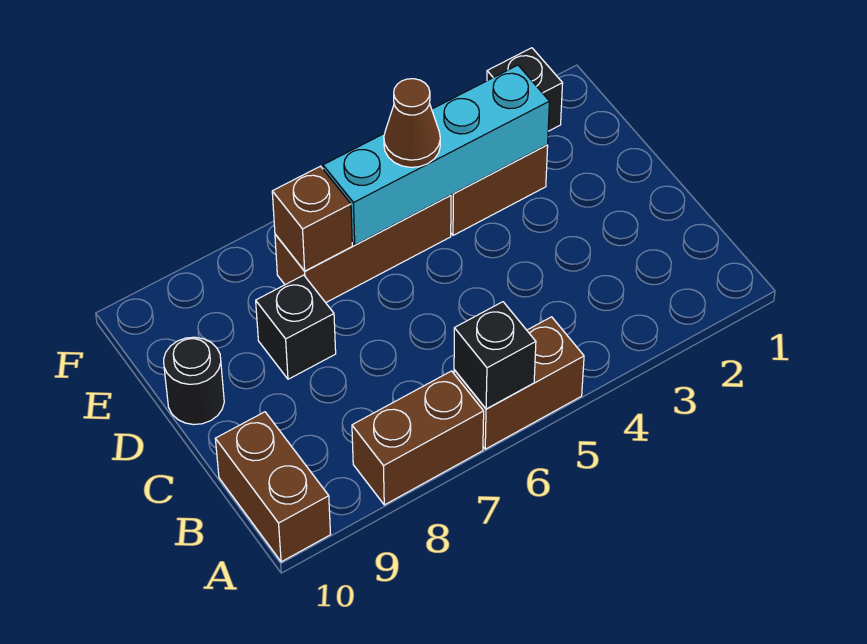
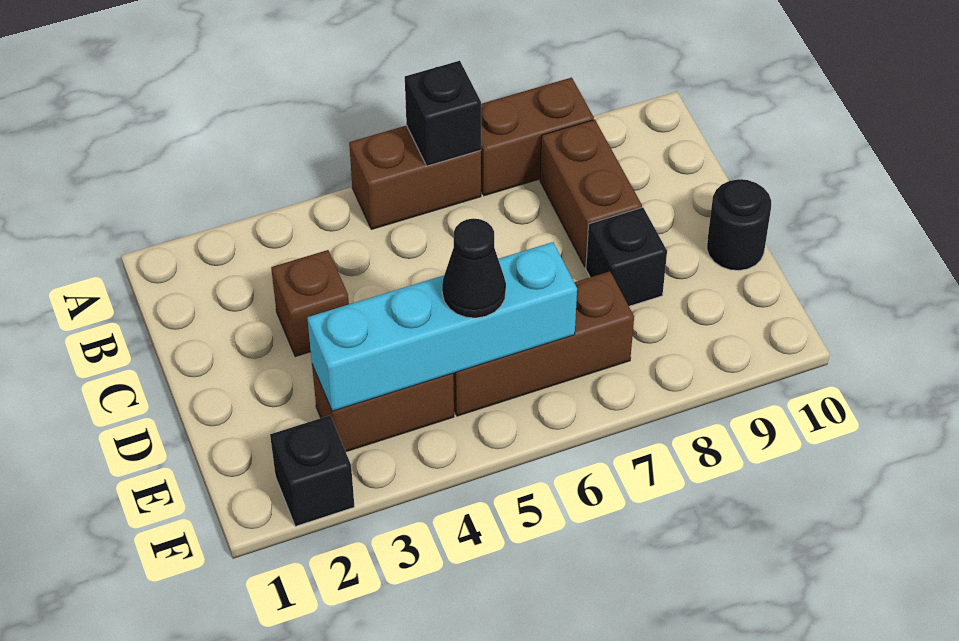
brown brick A10:B10 level 1 -> brown brick B8:C8 level 1
brown cone E5 level 3 -> black cone E5 level 3
brown brick E7 level 2 -> brown brick C3 level 1

